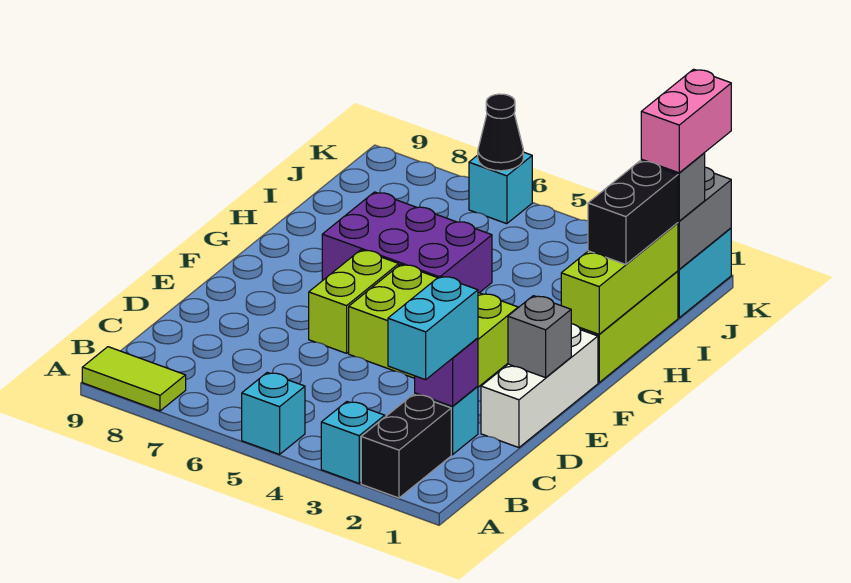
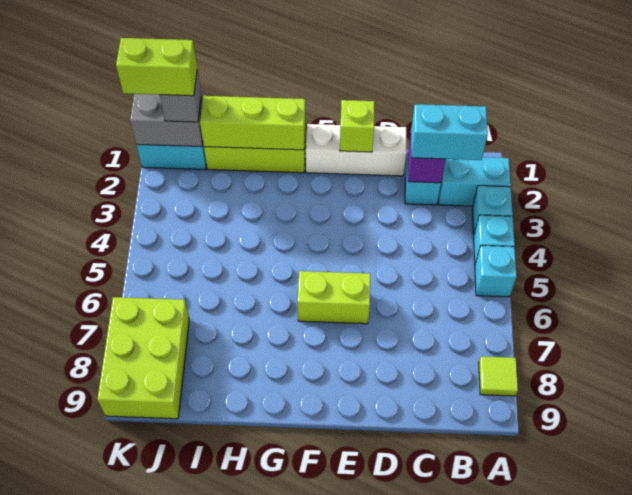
black brick A2:B2 level 1 -> cyan brick A2:B2 level 1
lime tile A8:A9 level 1 -> lime tile A8 level 1
grey brick E1 level 2 -> lime brick E1 level 2
lime brick E3:F5 level 1 -> lime brick J7:K9 level 1
purple brick G5:H7 level 1 -> none
black brick H1:I1 level 3 -> none
pink brick J1:K1 level 4 -> lime brick J1:K1 level 4
cyan brick K6 level 1 -> cyan brick A4 level 1
black cone K6 level 2 -> none

